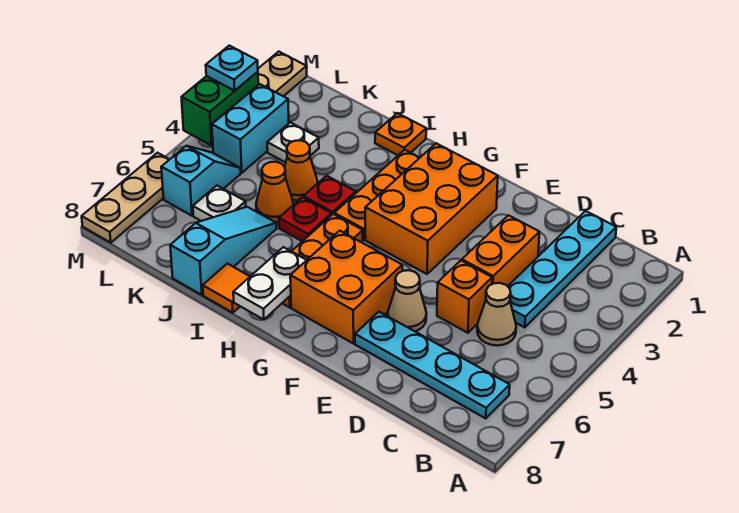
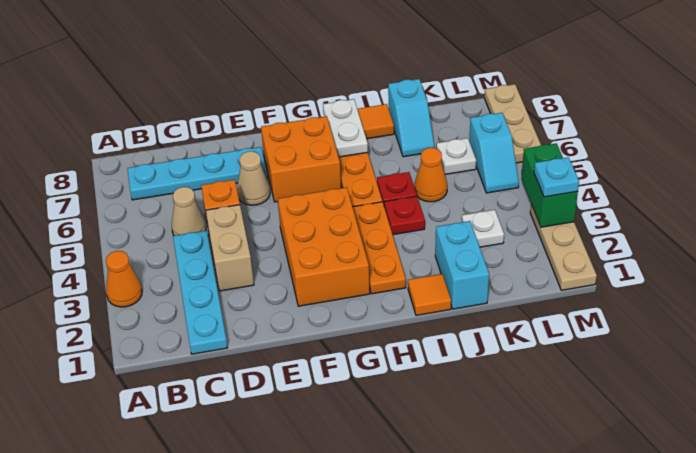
orange brick D3:D4 level 1 -> tan brick D3:D4 level 1
orange plate I1 level 1 -> orange tile I1 level 1
orange cone J4 level 1 -> orange cone A3 level 1
cyan slope J6:J8 level 1 top 8 -> cyan slope J7:J8 level 1 top 8
cyan brick L3:L4 level 1 -> cyan brick J1:J2 level 1

